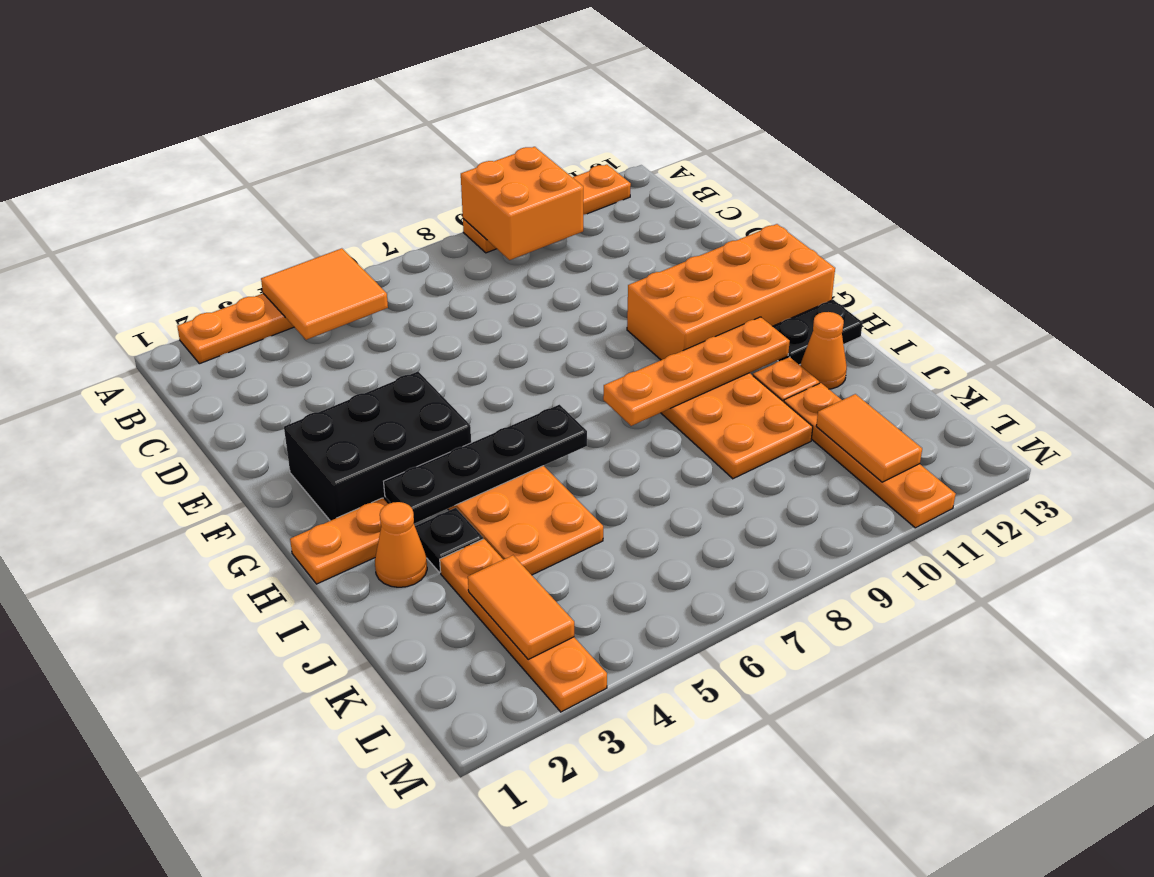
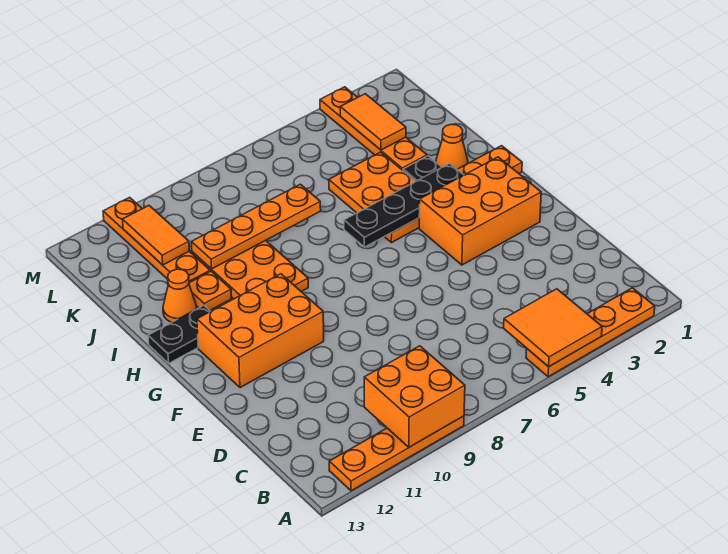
black brick F2:G4 level 1 -> orange brick F2:G4 level 1
orange brick F10:G13 level 1 -> orange brick F10:G12 level 1
orange plate H8:H11 level 2 -> orange plate J7:J10 level 2

